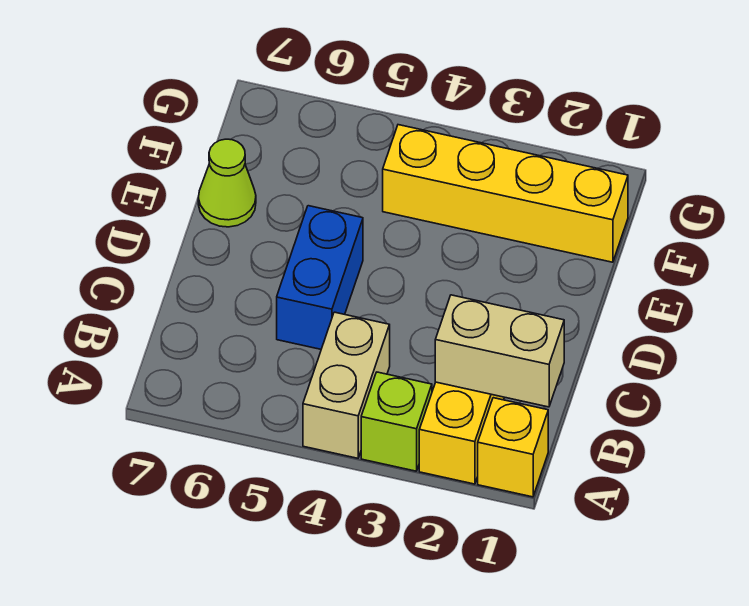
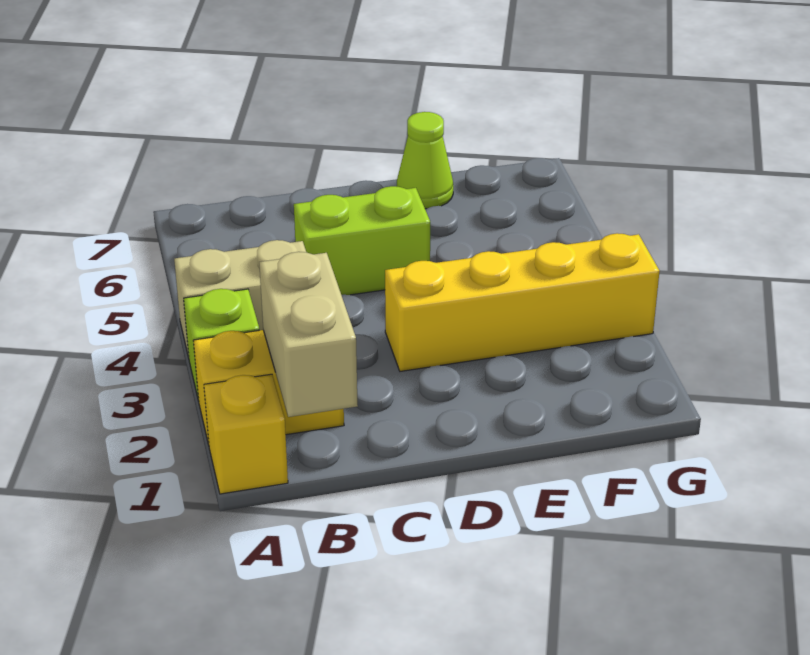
blue brick C5:D5 level 1 -> lime brick C5:D5 level 1
yellow brick F1:F4 level 1 -> yellow brick D3:G3 level 1

